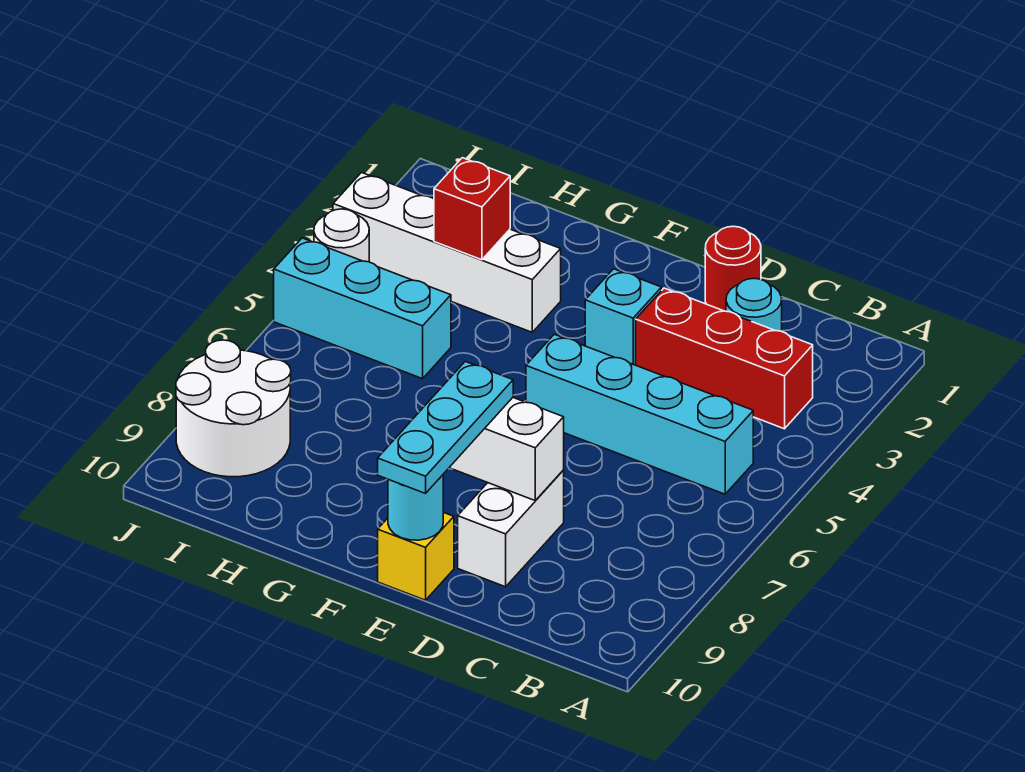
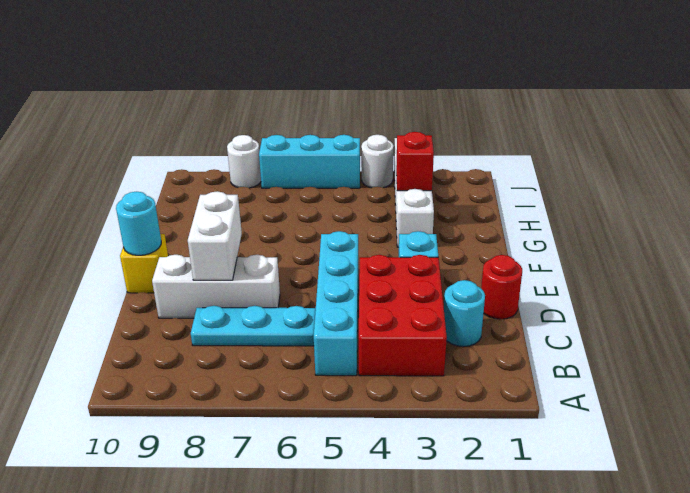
red brick B3:D3 level 1 -> red brick B3:D4 level 1
white brick D8:D9 level 1 -> white brick D7:D9 level 1
cyan plate E8:E10 level 3 -> cyan plate C6:C8 level 1
cyan brick H5:J5 level 1 -> cyan brick J5:J7 level 1
white round brick I8:J9 level 1 -> white round brick J8 level 1

